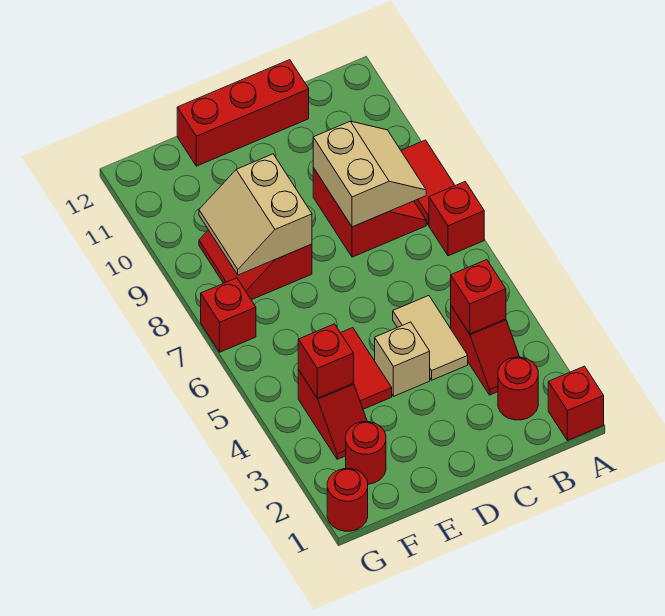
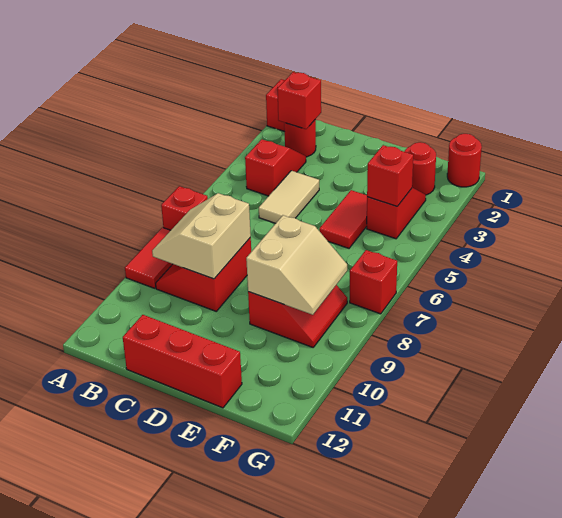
red brick B4 level 2 -> red brick B2 level 2
tan brick D4 level 1 -> none

